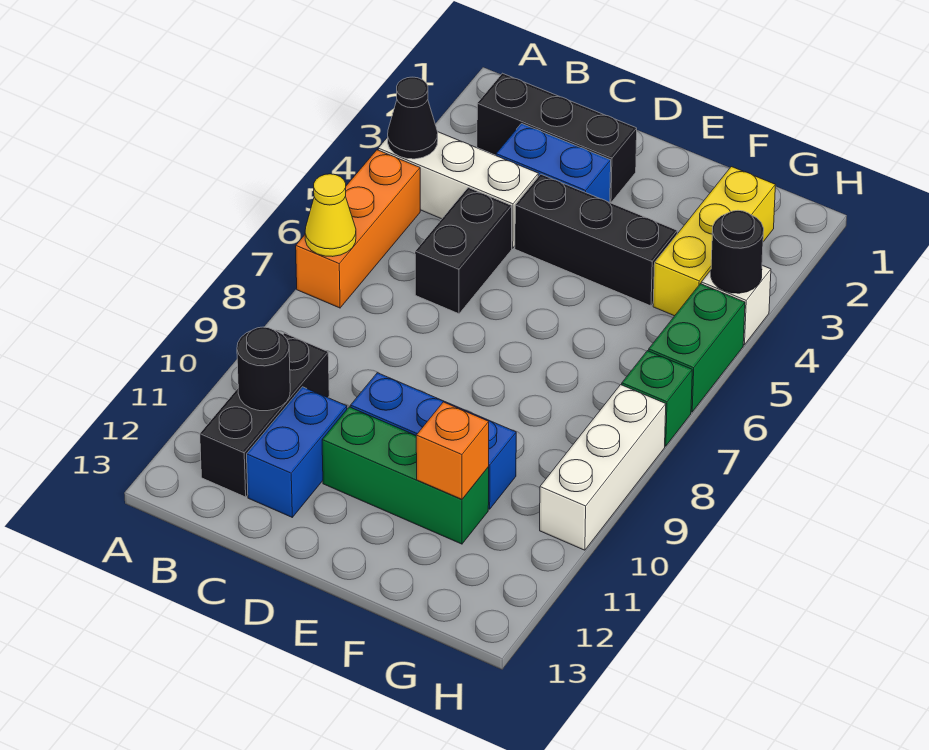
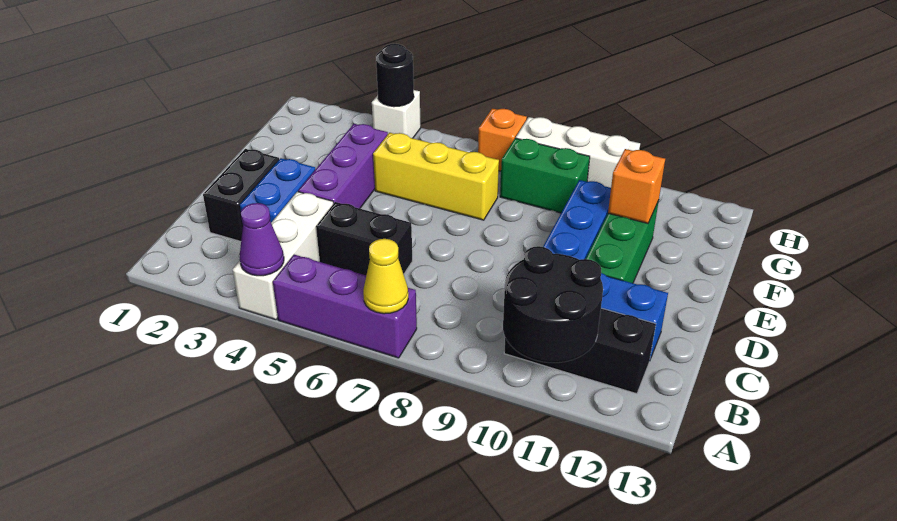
black cone A4 level 2 -> purple cone A4 level 2
orange brick A5:A7 level 1 -> purple brick A5:A7 level 1
black brick B2:D2 level 1 -> black brick C2:D2 level 1
black round brick B11 level 2 -> black round brick A10:B11 level 2
black brick D4:F4 level 1 -> purple brick D4:F4 level 1
yellow brick G2:G4 level 1 -> yellow brick F5:F7 level 1
green brick H5:H6 level 1 -> green brick G8:G9 level 1
green brick H7 level 1 -> orange brick H7 level 1

